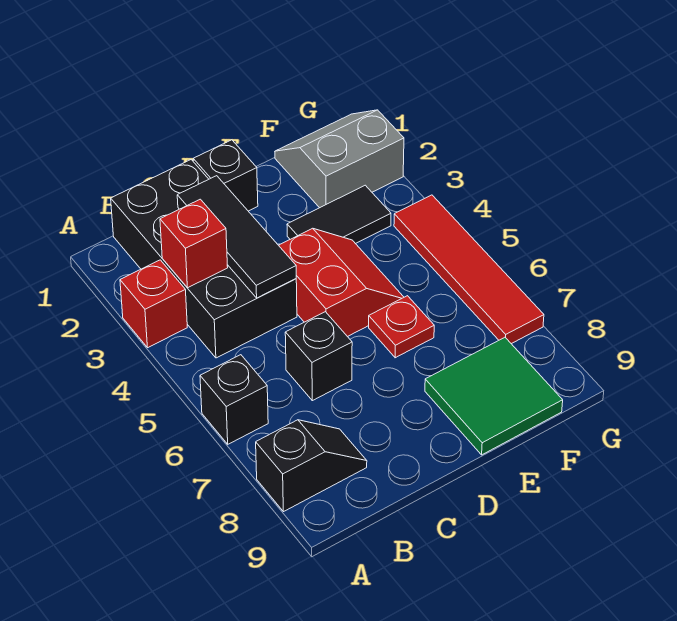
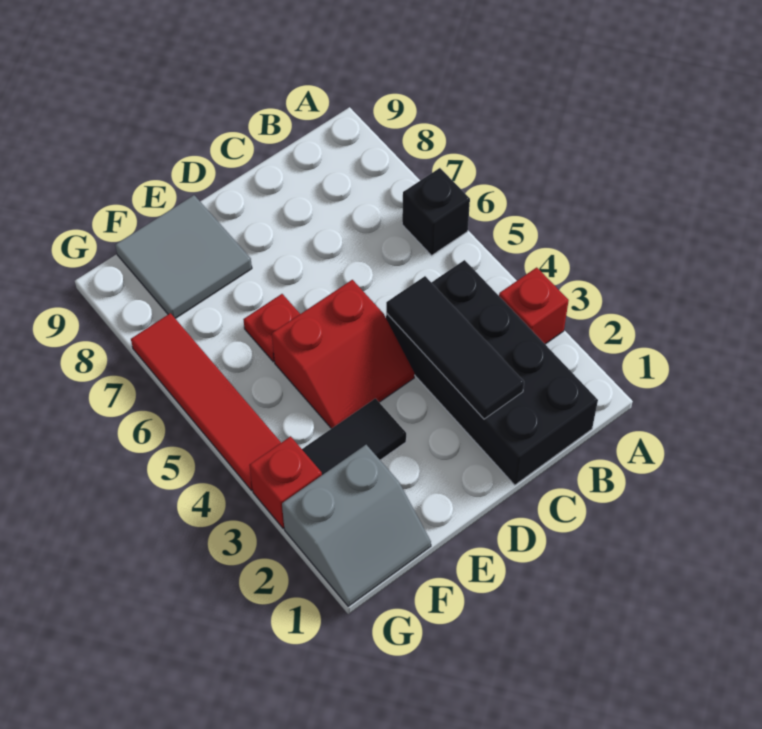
black slope A8:B8 level 1 top A -> none
red brick B3 level 2 -> red brick G3 level 1
black brick C6 level 1 -> none
black brick D1 level 1 -> none
red slope D4:E5 level 1 top D -> red slope D4:E5 level 1 top 5
green tile E8:F9 level 1 -> grey tile E8:F9 level 1

